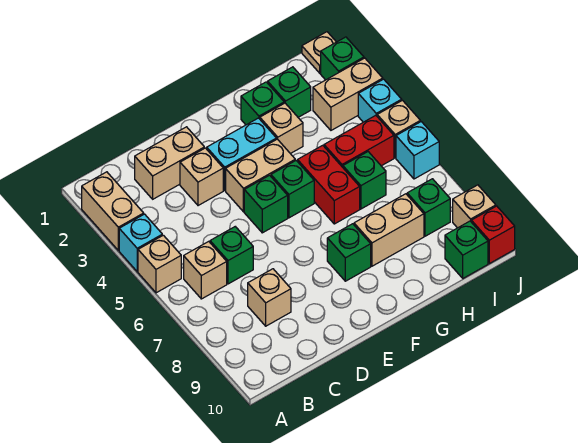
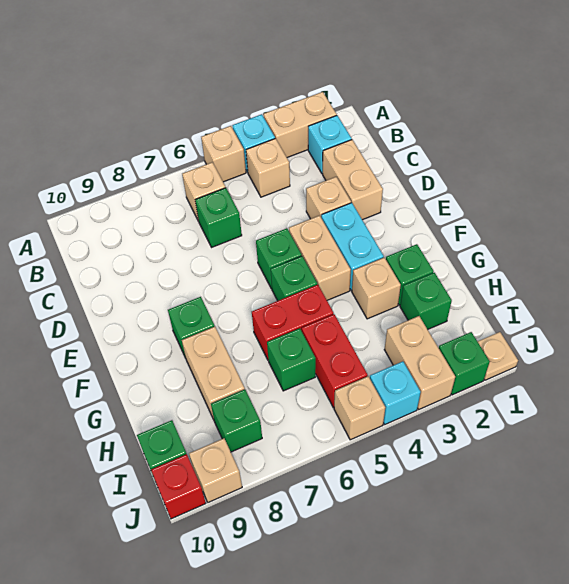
tan brick C8 level 1 -> tan brick B4 level 1
cyan brick J6 level 1 -> cyan brick B2 level 1

